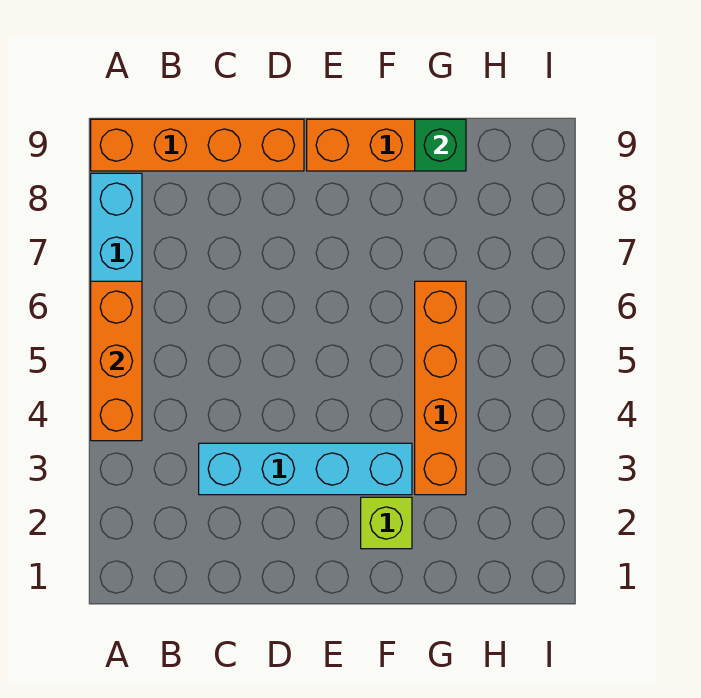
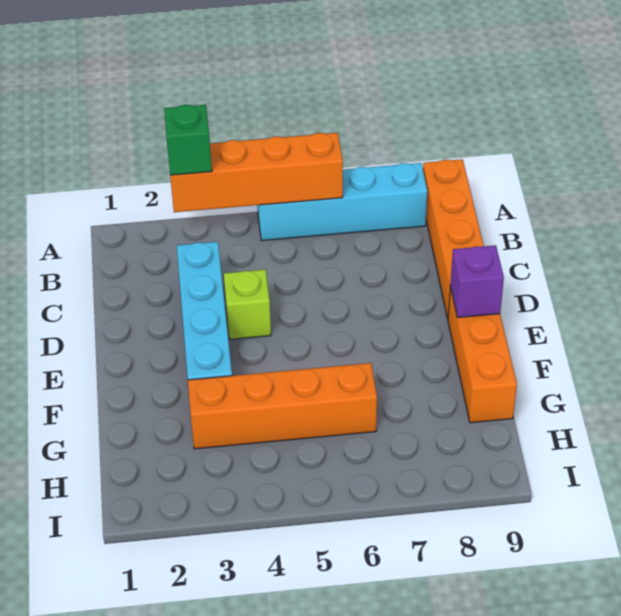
orange brick A4:A6 level 2 -> orange brick A3:A6 level 2
none -> purple brick E9 level 2
lime brick F2 level 1 -> lime brick D4 level 1
green brick G9 level 2 -> green brick A3 level 3

